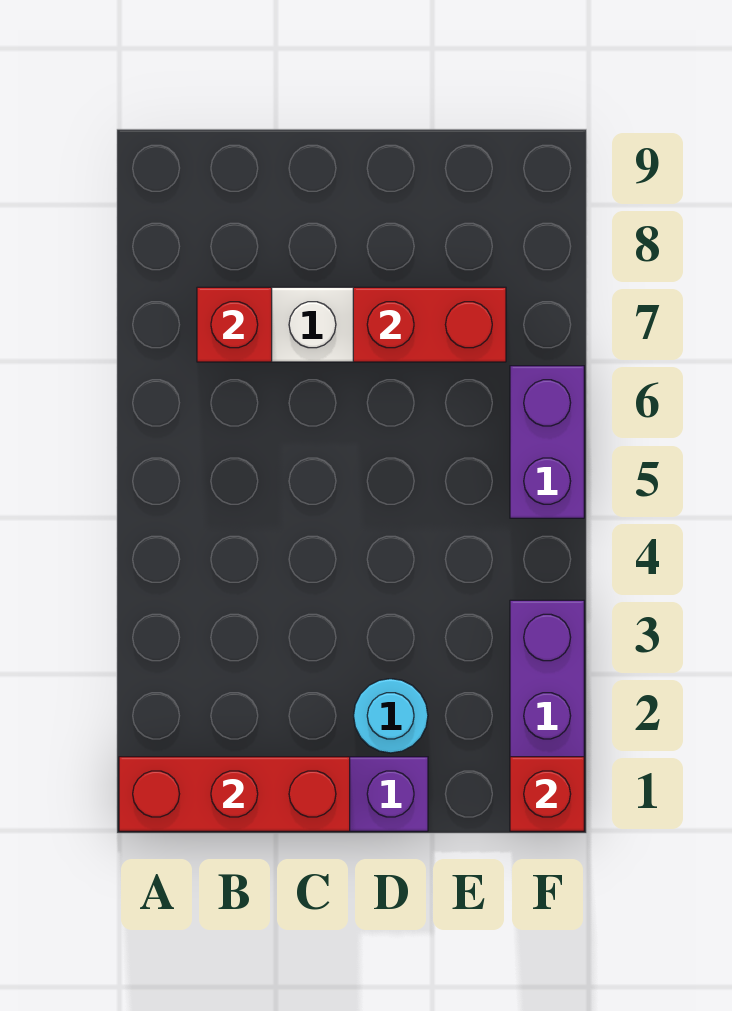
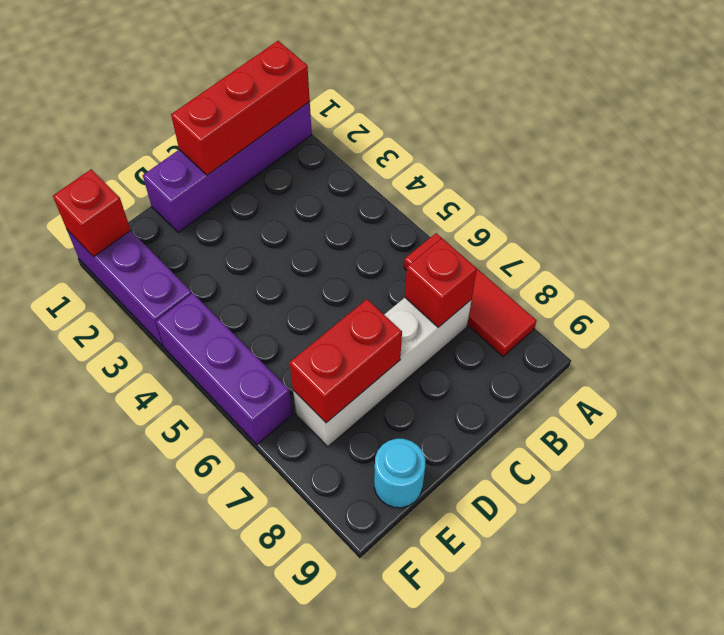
none -> red tile A6:A8 level 1
cyan round brick D2 level 1 -> cyan round brick E9 level 1
purple brick F5:F6 level 1 -> purple brick F4:F6 level 1

